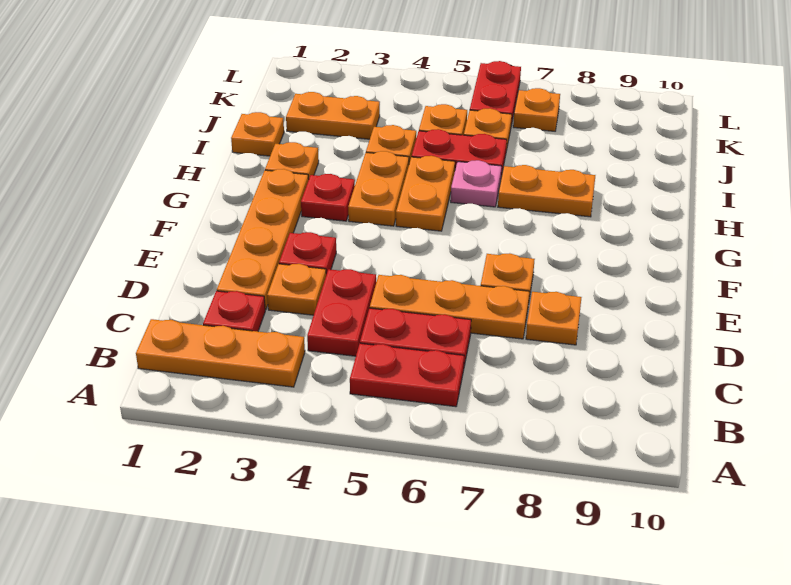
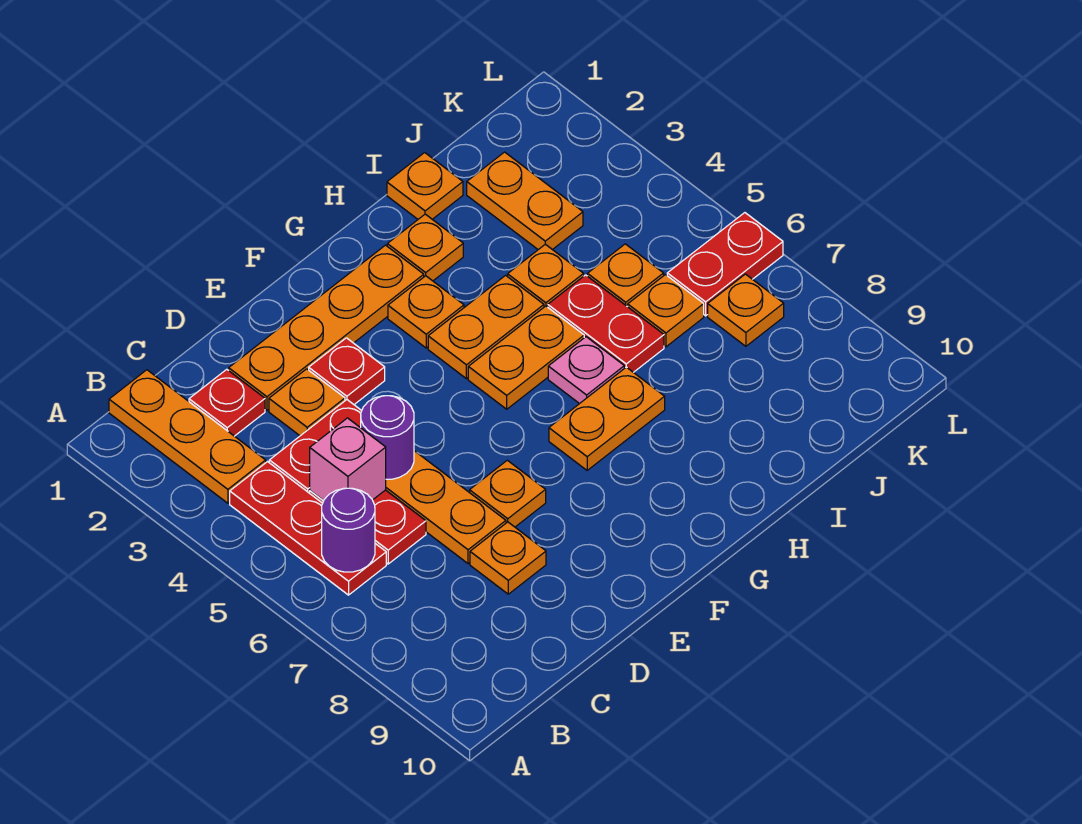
red plate B5:B6 level 1 -> red plate B4:B6 level 1
none -> purple round brick B6 level 2
none -> pink brick C5 level 2
none -> purple round brick D5 level 2
red plate G3 level 1 -> orange plate G3 level 1
orange plate H7:H8 level 1 -> orange plate G7:H7 level 1

